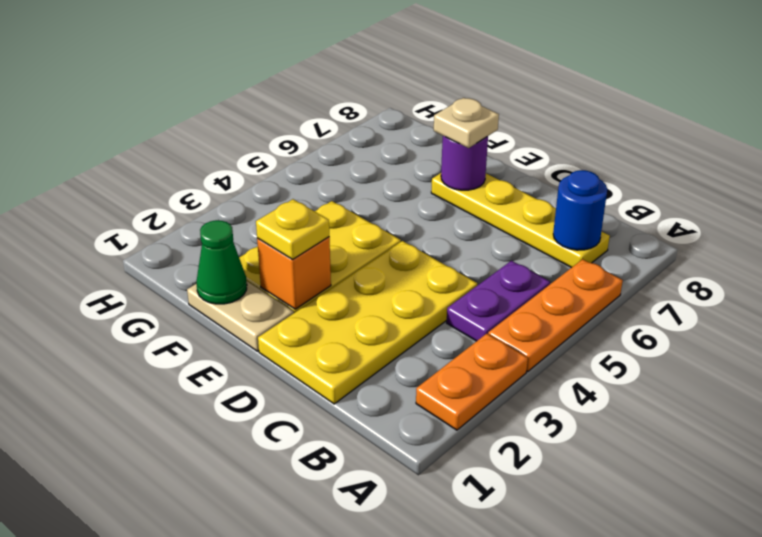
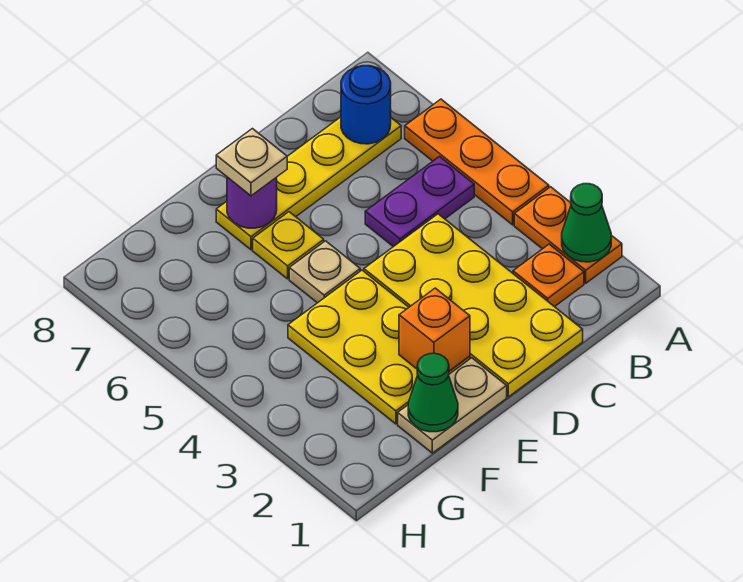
none -> green cone A2 level 2
none -> orange plate B2 level 1
purple plate B4:B5 level 1 -> purple plate B5:C5 level 1
yellow plate E2 level 3 -> yellow plate E6 level 1
none -> tan plate E5 level 1

